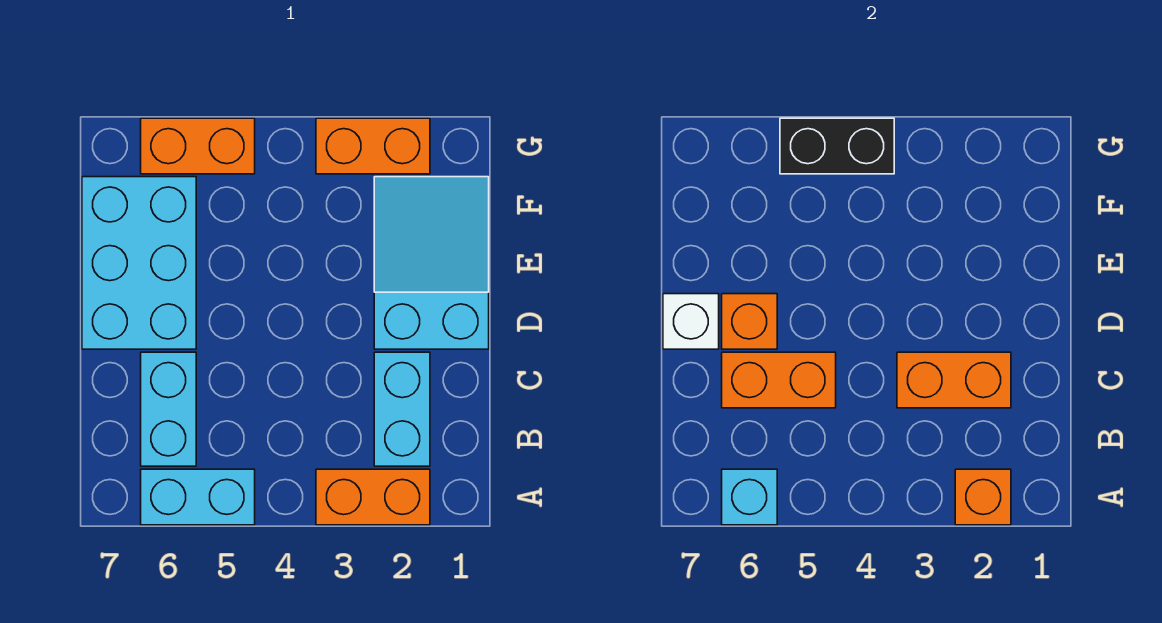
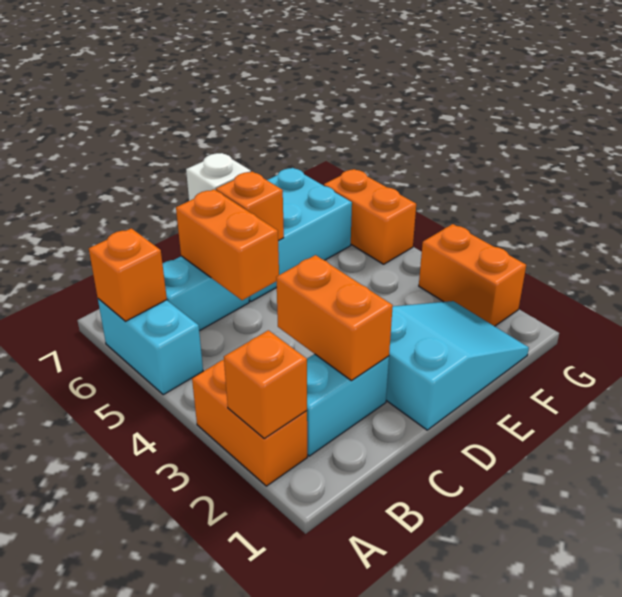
cyan brick A6 level 2 -> orange brick A6 level 2
black brick G4:G5 level 2 -> none

